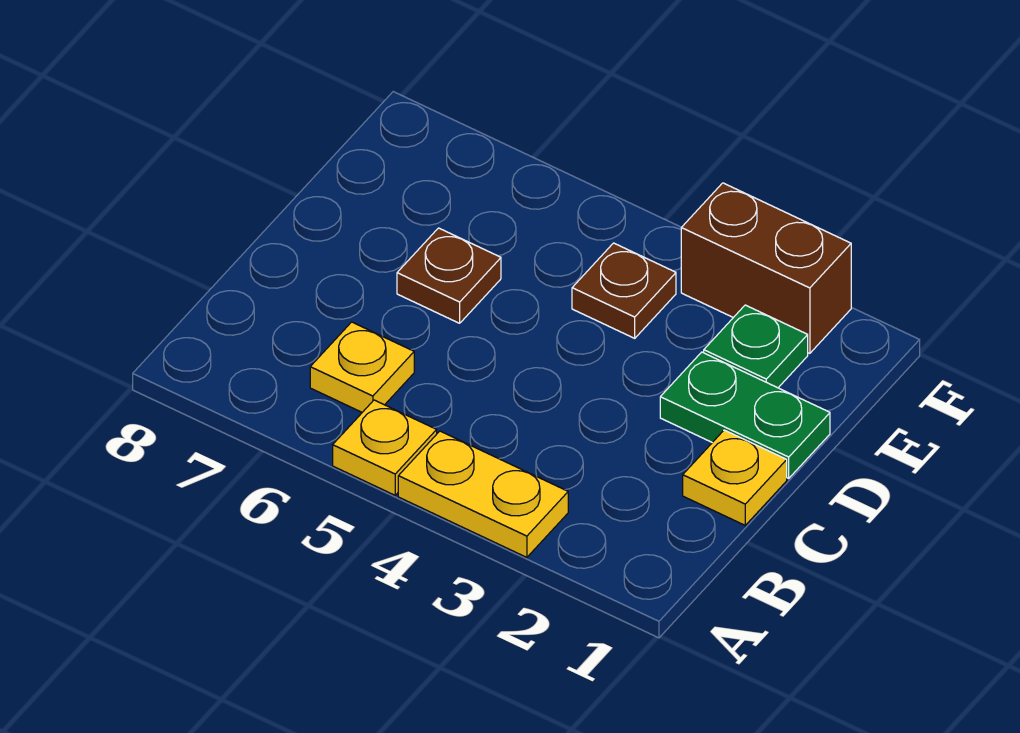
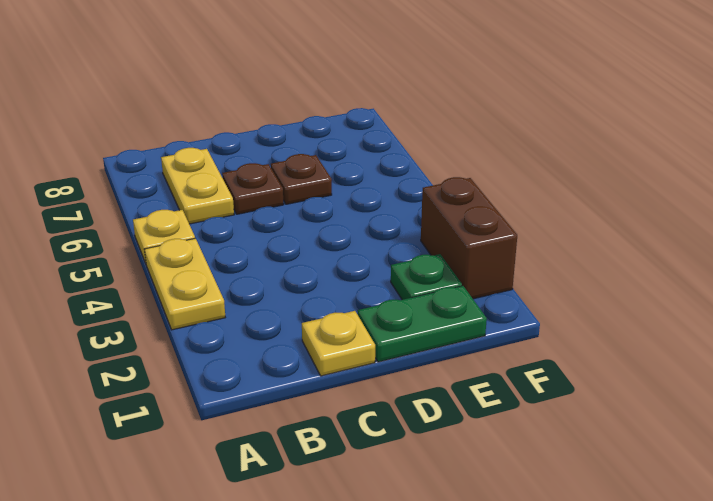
yellow plate B6 level 1 -> yellow plate B6:B7 level 1
green plate D1:D2 level 1 -> green plate D1:E1 level 1
brown plate E4 level 1 -> brown plate C6 level 1

